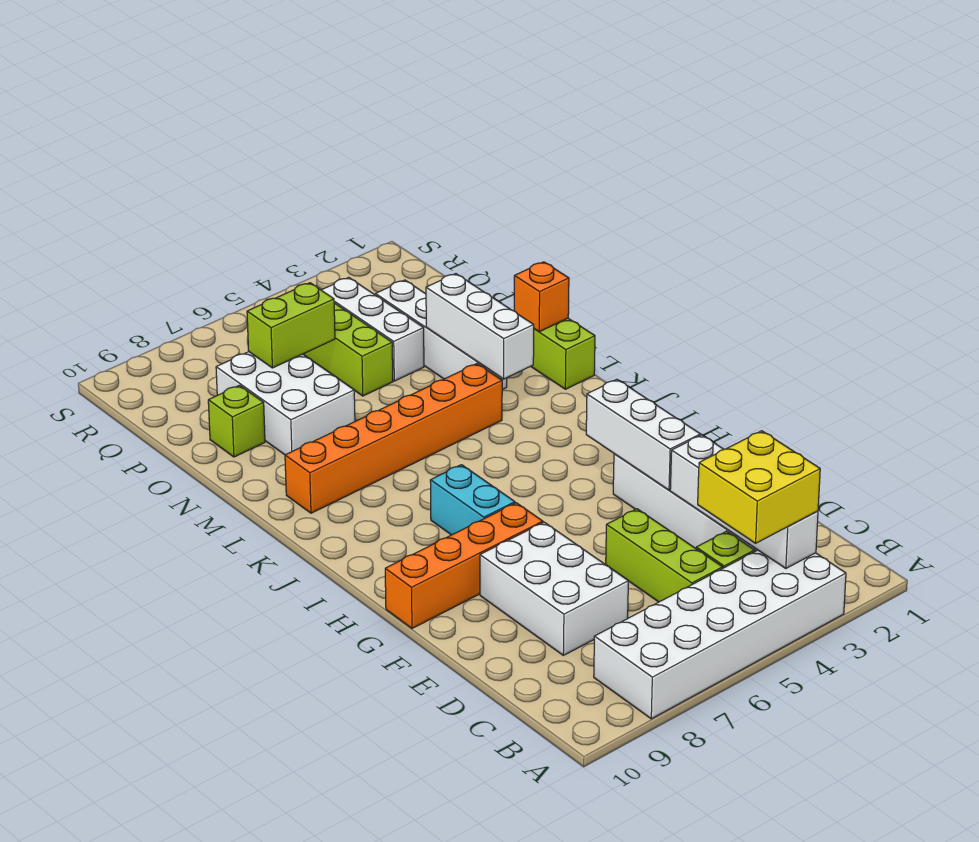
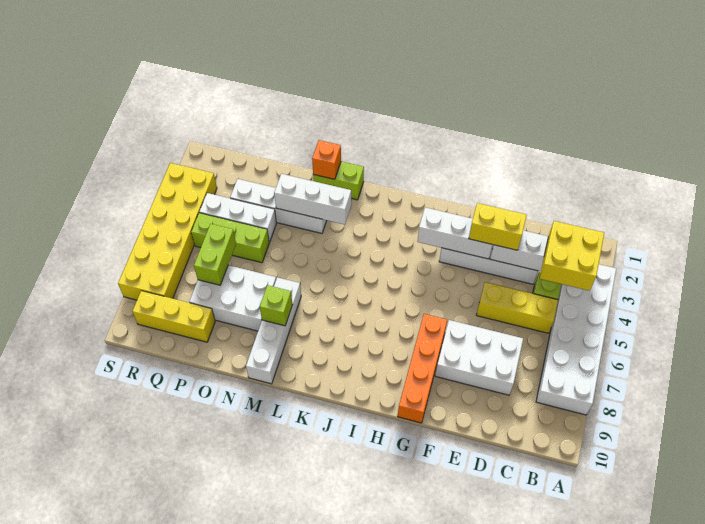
lime brick C5:E5 level 1 -> yellow brick C5:E5 level 1
none -> yellow brick E3:F3 level 3
cyan brick H7:I7 level 1 -> none
orange brick L4:L9 level 1 -> none
none -> white brick M7:M10 level 1
lime brick O9 level 1 -> lime brick M8 level 2
none -> yellow brick P9:R9 level 1
none -> yellow brick R3:S8 level 1

